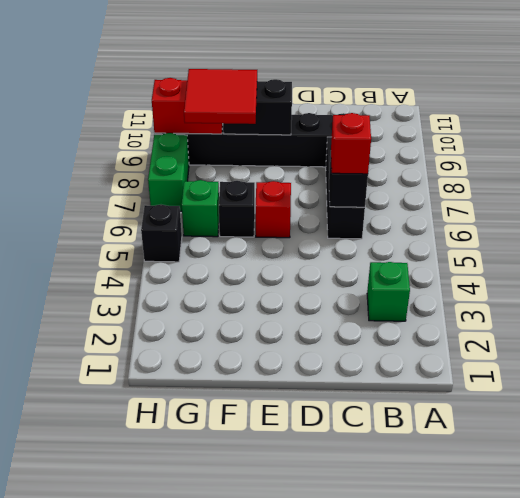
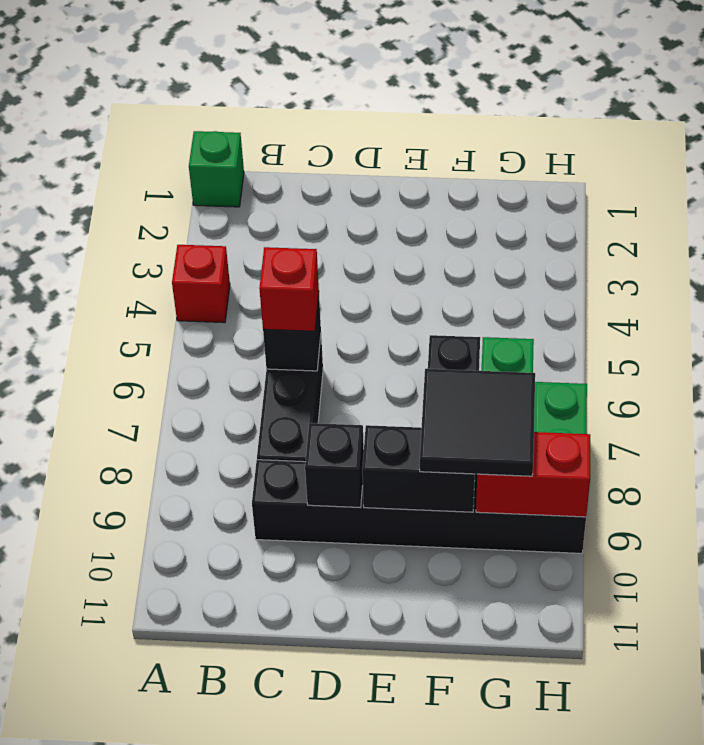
green brick B3 level 1 -> green brick A1 level 1
red brick E6 level 1 -> red brick A4 level 1
red tile F8:G9 level 3 -> black tile F8:G9 level 3
black brick H5 level 1 -> black brick D9 level 2

